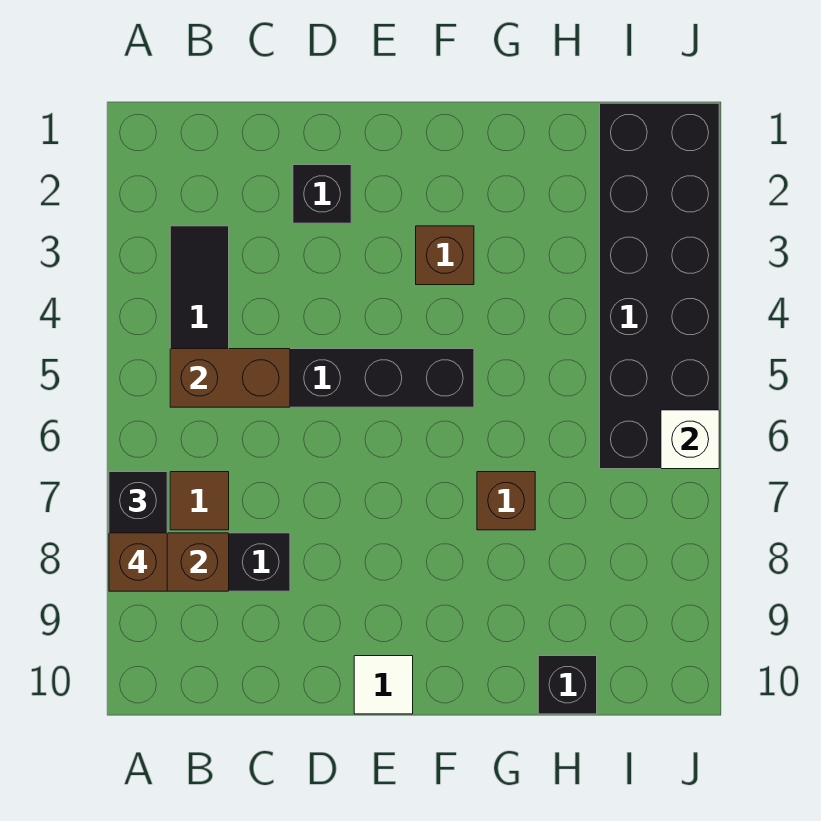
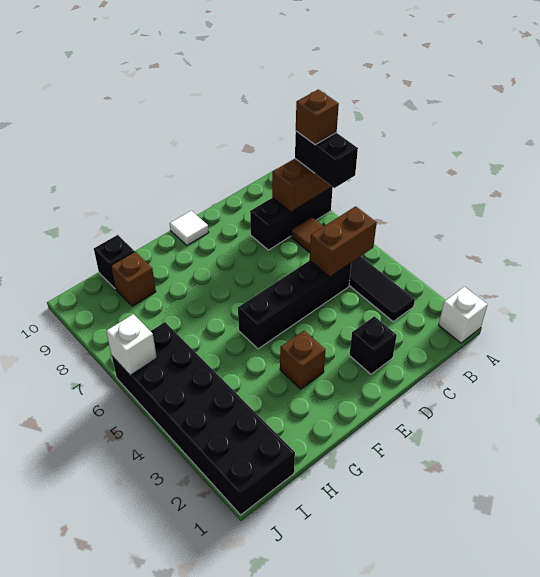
none -> white brick A1 level 1
brown brick G7 level 1 -> brown brick H9 level 1

